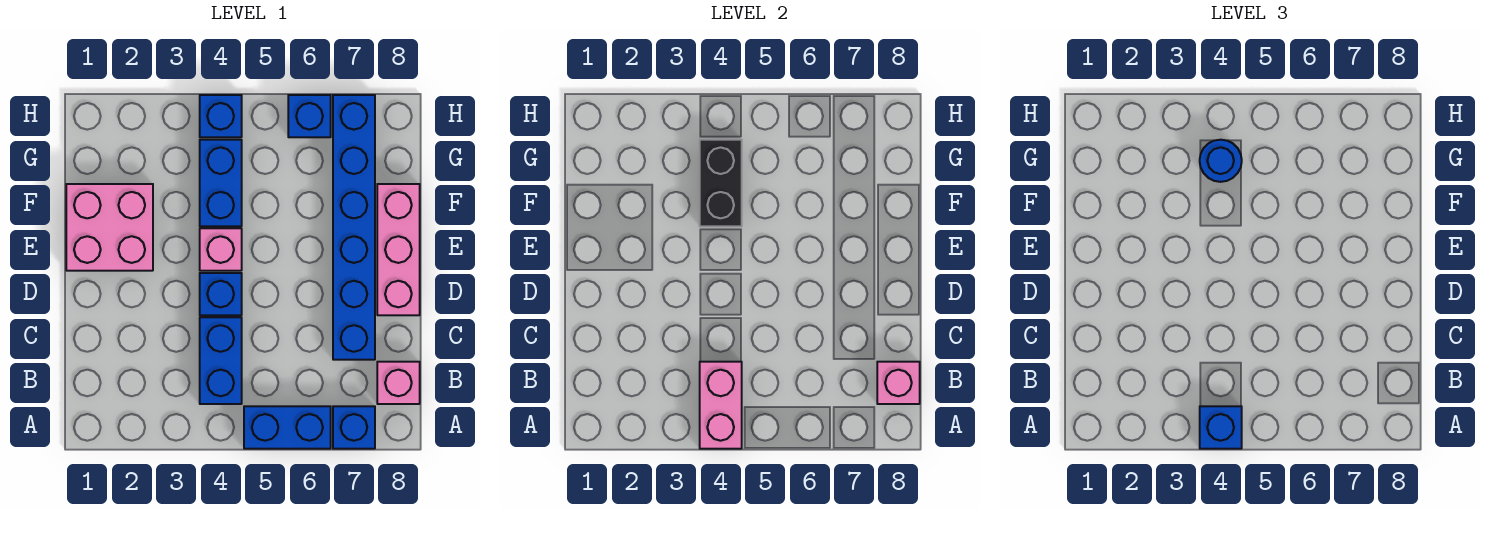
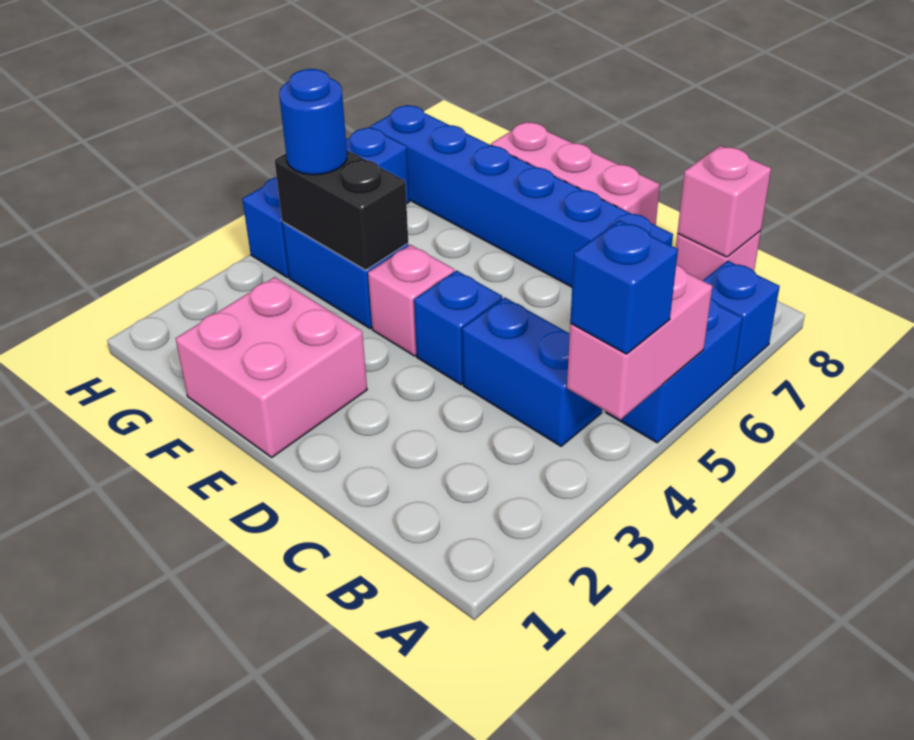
pink brick A4:B4 level 2 -> pink brick A4:A5 level 2

